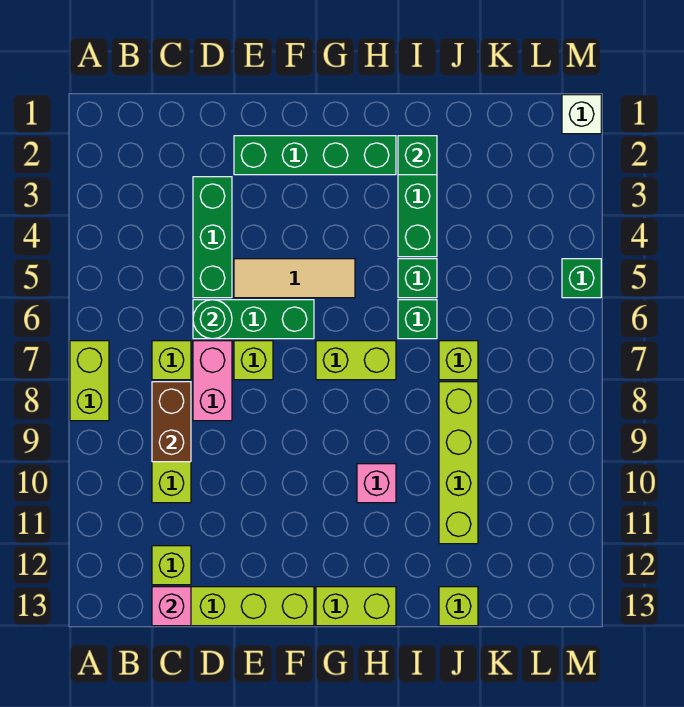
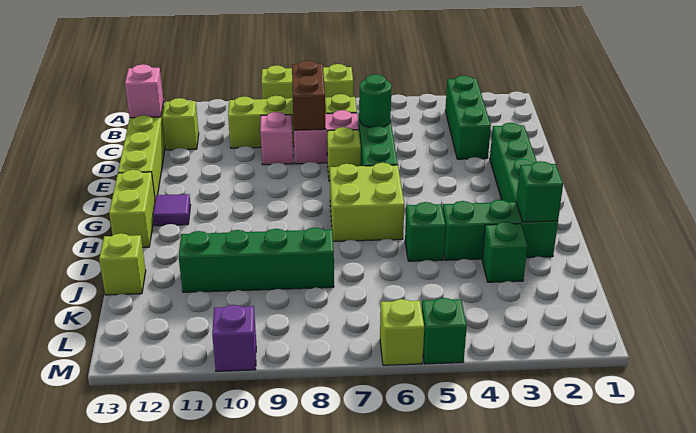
lime brick A7:A8 level 1 -> lime brick A7:A9 level 1
brown brick C8:C9 level 2 -> brown brick C8:D8 level 2
green brick D3:D5 level 1 -> green brick B3:D3 level 1
tan tile E5:G5 level 1 -> none
lime brick G7:H7 level 1 -> lime brick G6:H7 level 1
none -> purple tile G12 level 1
pink brick H10 level 1 -> pink brick D9 level 1
green brick I6 level 1 -> green brick J3 level 1
lime brick J7 level 1 -> lime brick M6 level 1
lime brick J8:J11 level 1 -> green brick J8:J11 level 1
white brick M1 level 1 -> none
none -> purple brick M10 level 1

